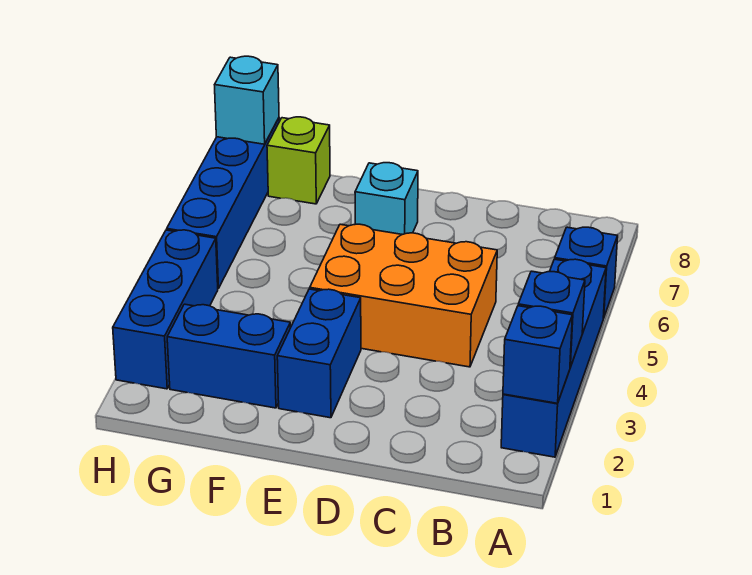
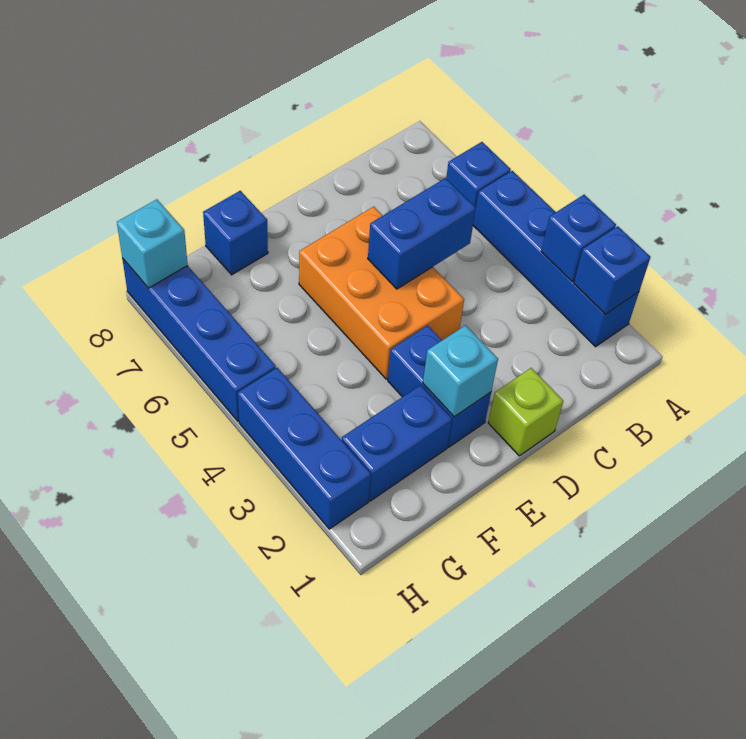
orange brick C4:E5 level 1 -> orange brick D4:E6 level 1
none -> blue brick C5:D5 level 2
cyan brick E7 level 1 -> cyan brick E2 level 2
none -> blue brick F8 level 1
lime brick G8 level 1 -> lime brick D1 level 1

